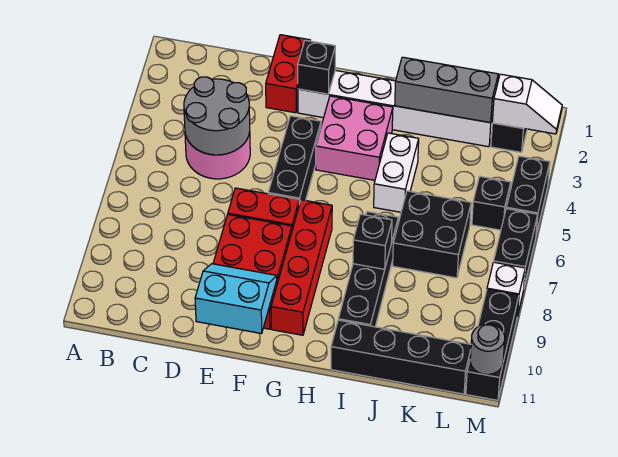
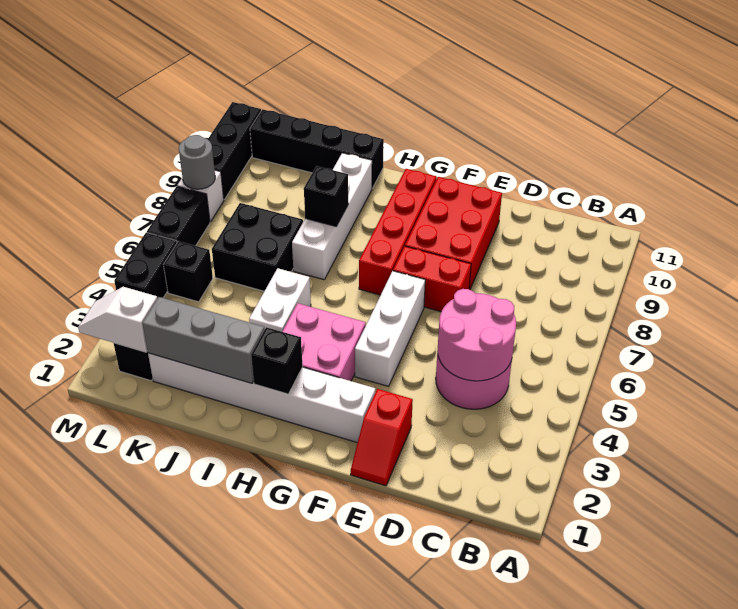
grey round brick C4:D5 level 2 -> pink round brick C4:D5 level 2
red brick E1:E2 level 1 -> red slope E1:E2 level 1 top 2
cyan slope E10:F11 level 2 top 11 -> none
black brick F2 level 2 -> black brick H2 level 2
black brick F4:F6 level 1 -> white brick F4:F6 level 1
black brick I7:I10 level 1 -> white brick I7:I10 level 1
grey round brick M11 level 2 -> grey round brick M8 level 2

